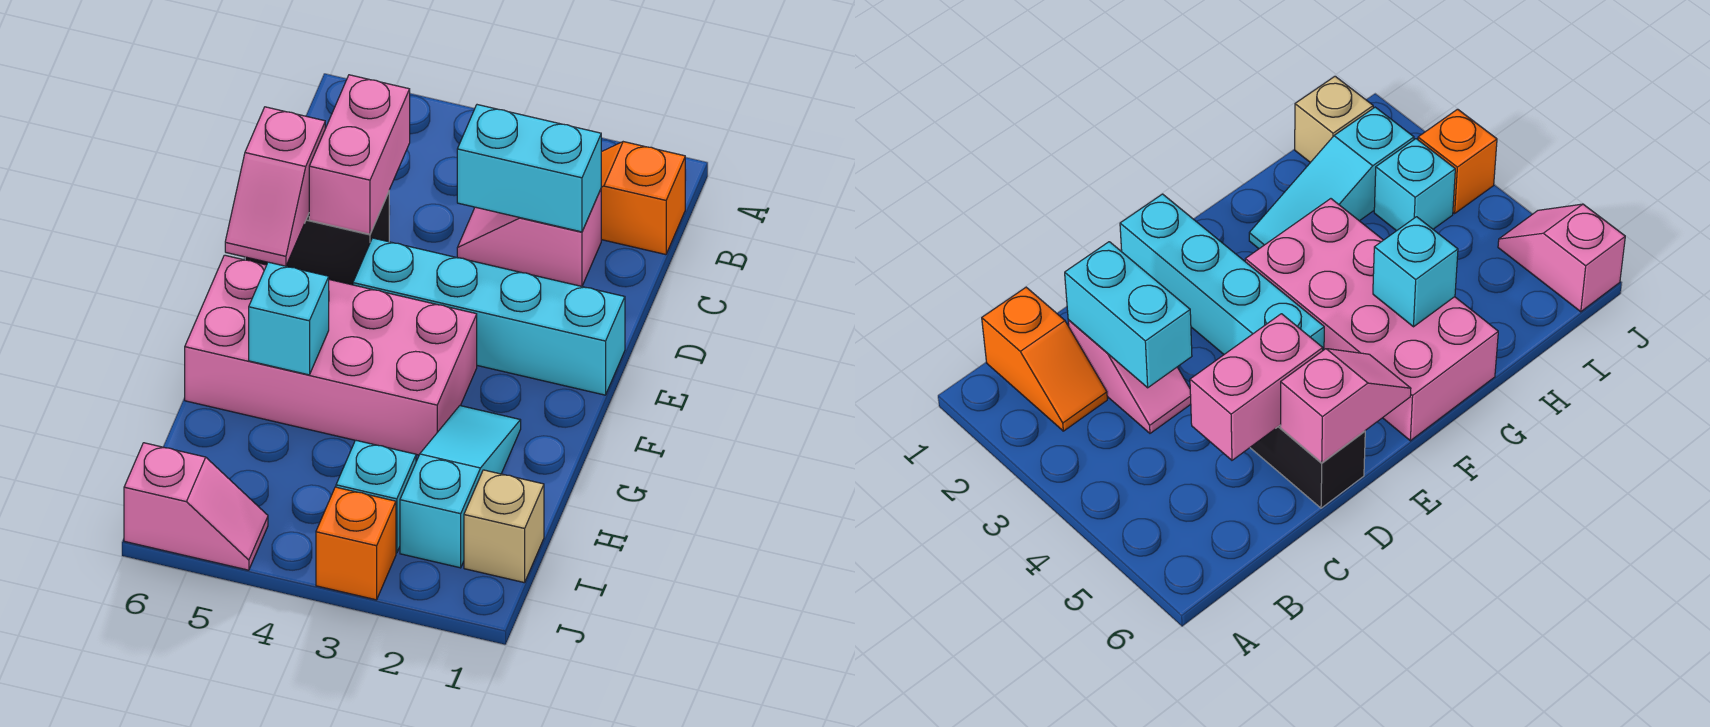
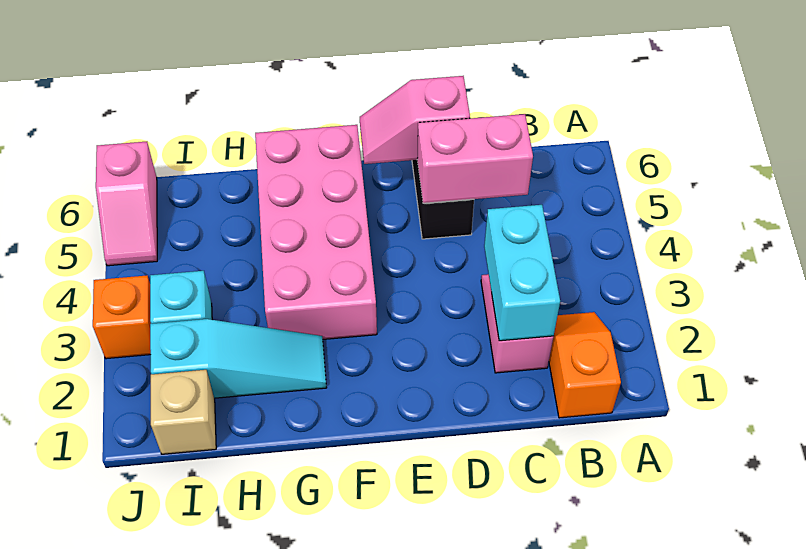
cyan brick E1:E4 level 1 -> none
cyan brick G5 level 2 -> none

